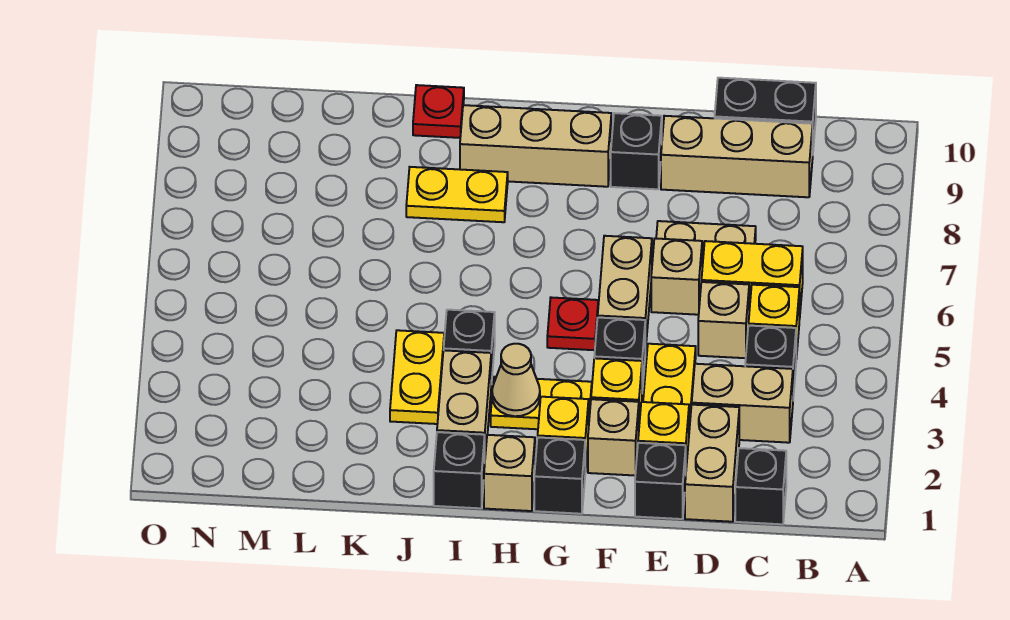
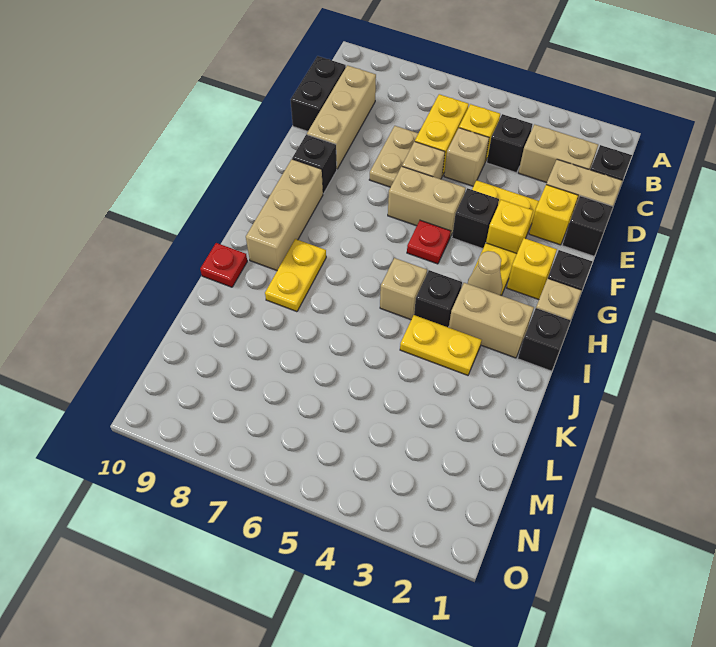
tan brick C3:D3 level 1 -> tan brick C2:C3 level 1
tan brick F2 level 1 -> tan brick I5 level 1

